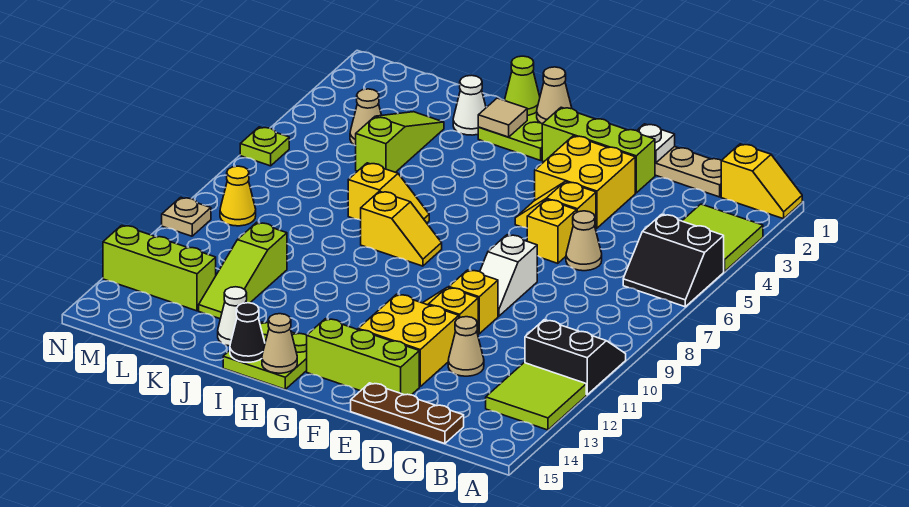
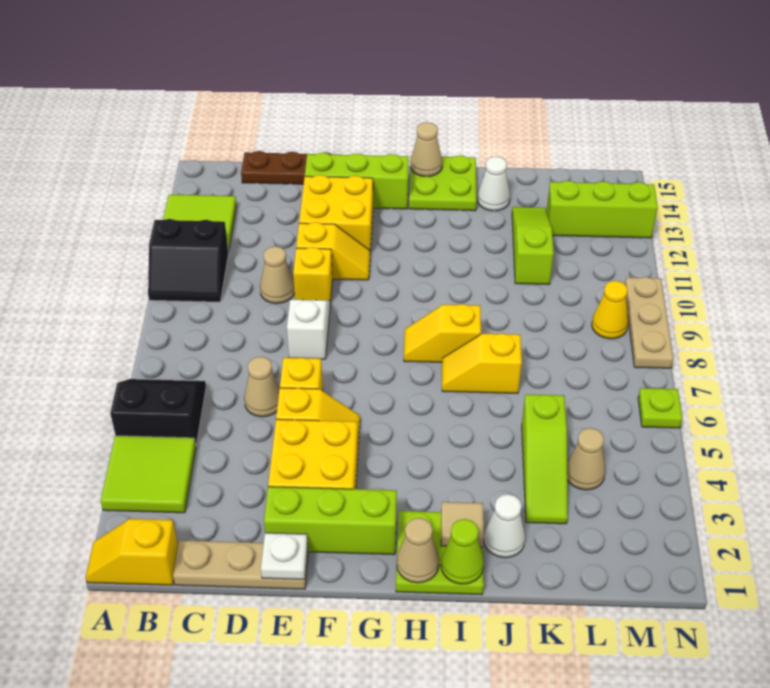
tan cone D12 level 1 -> tan cone D10 level 1
black cone I15 level 2 -> none
tan plate N10 level 1 -> tan plate N8:N10 level 1

